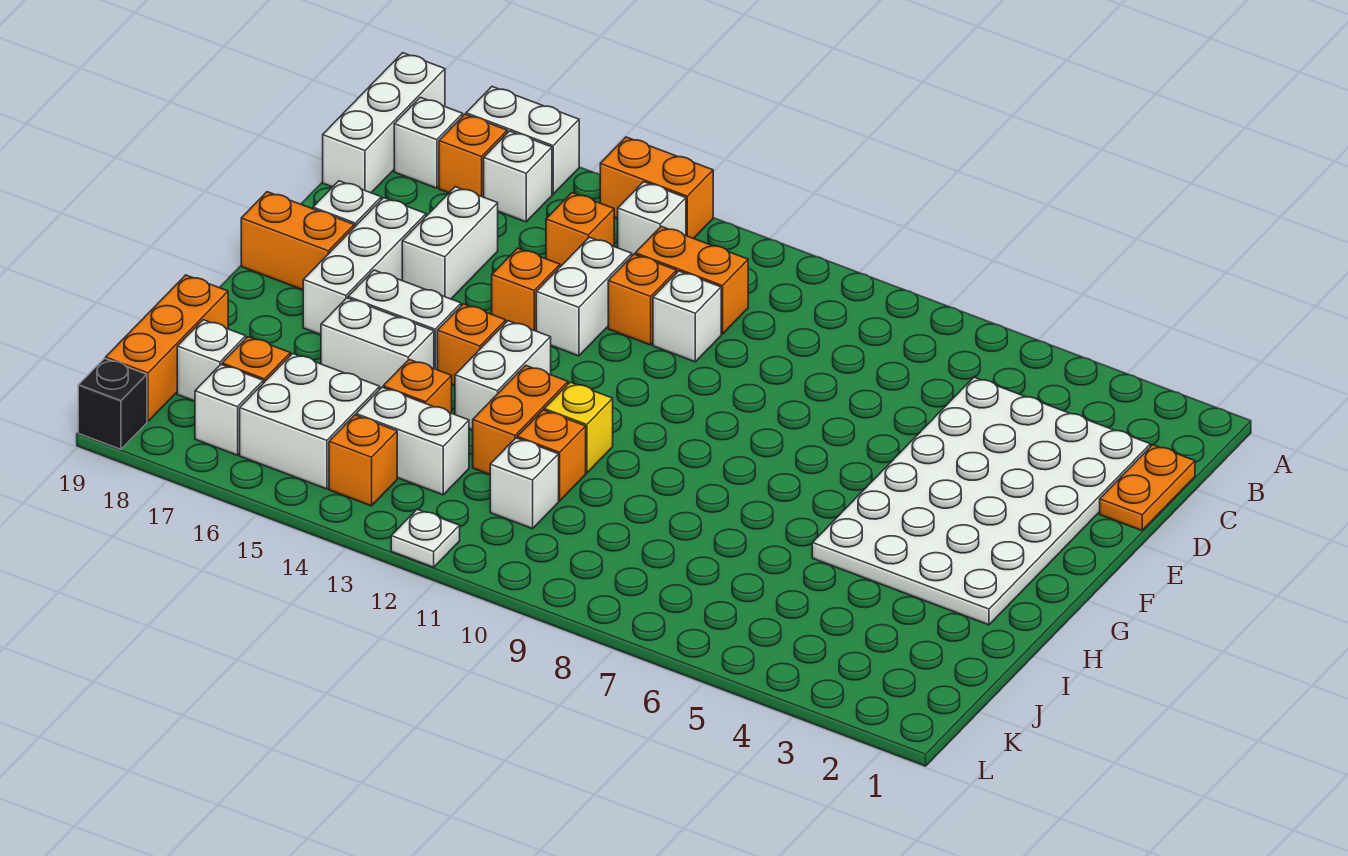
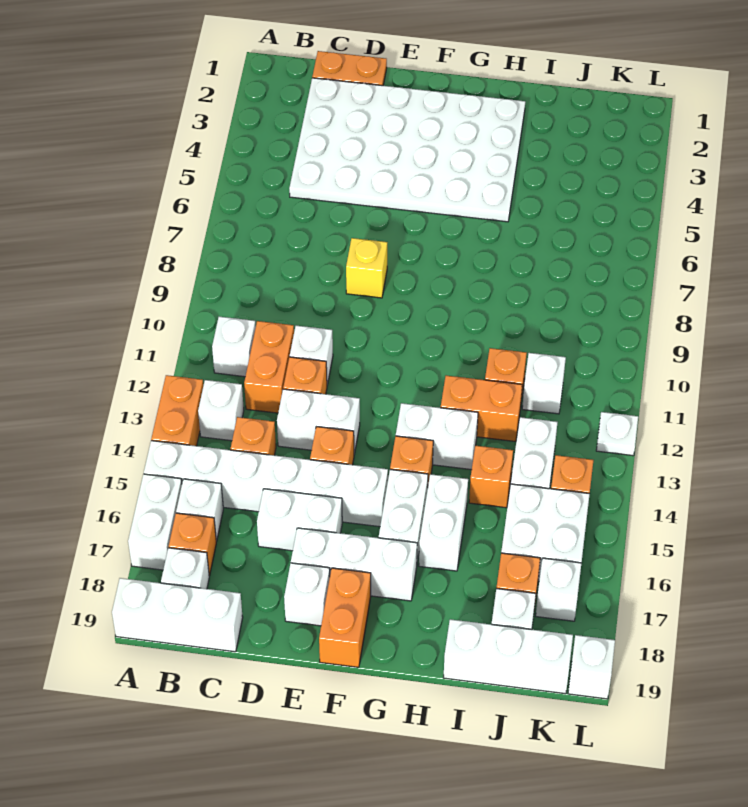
none -> white brick A15:F15 level 1
none -> white brick B11 level 1
yellow brick H11 level 1 -> yellow brick E8 level 1
orange brick I19:K19 level 1 -> white brick I19:K19 level 1
black brick L19 level 1 -> white brick L19 level 1

